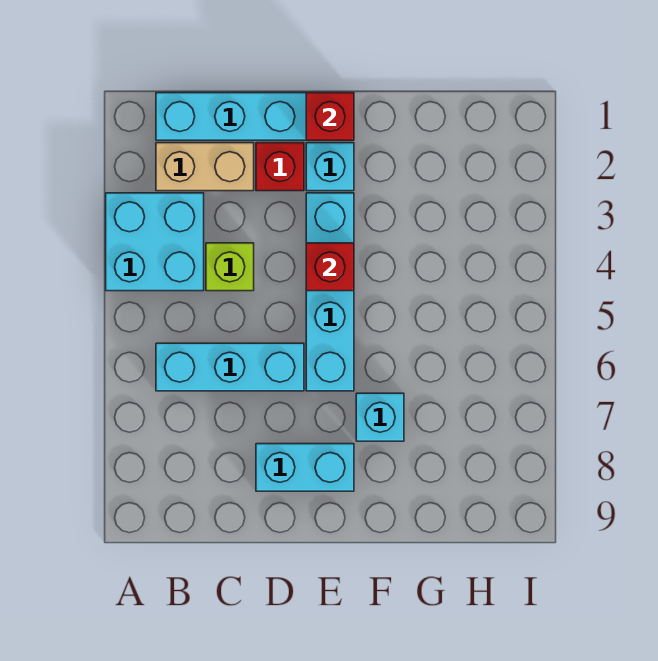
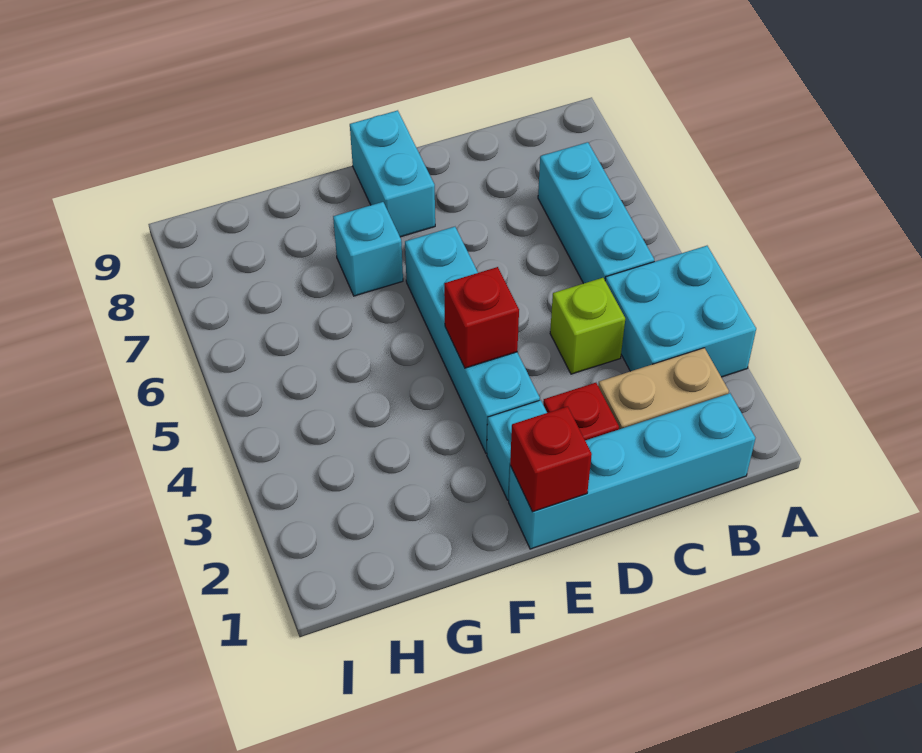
cyan brick B6:D6 level 1 -> cyan brick B5:B7 level 1
cyan brick D8:E8 level 1 -> cyan brick E8:E9 level 1

